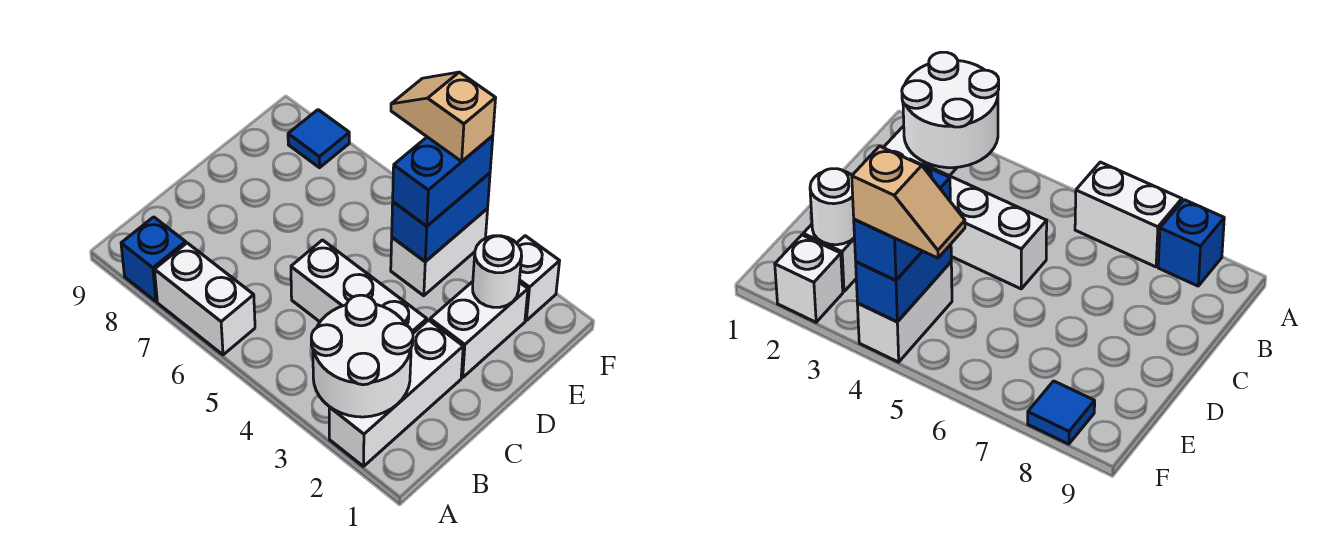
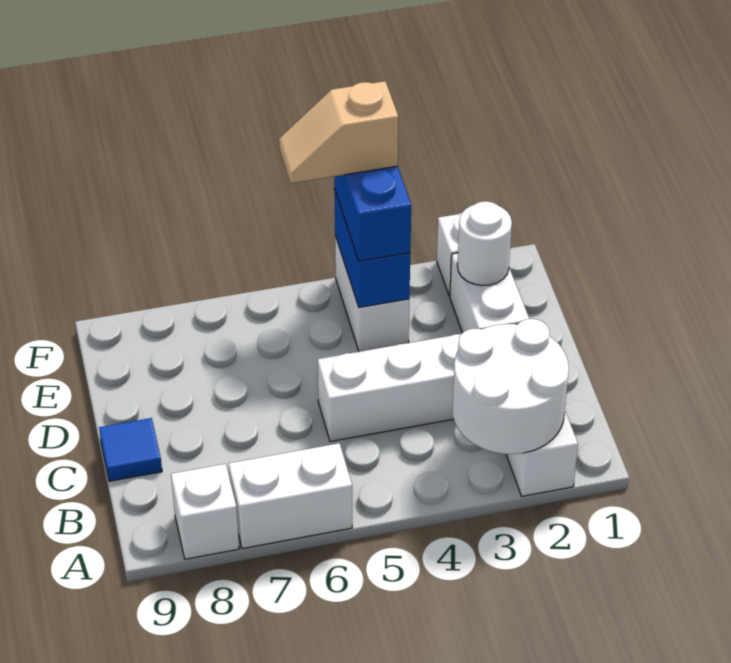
blue brick A8 level 1 -> white brick A8 level 1
blue tile F8 level 1 -> blue tile C9 level 1

